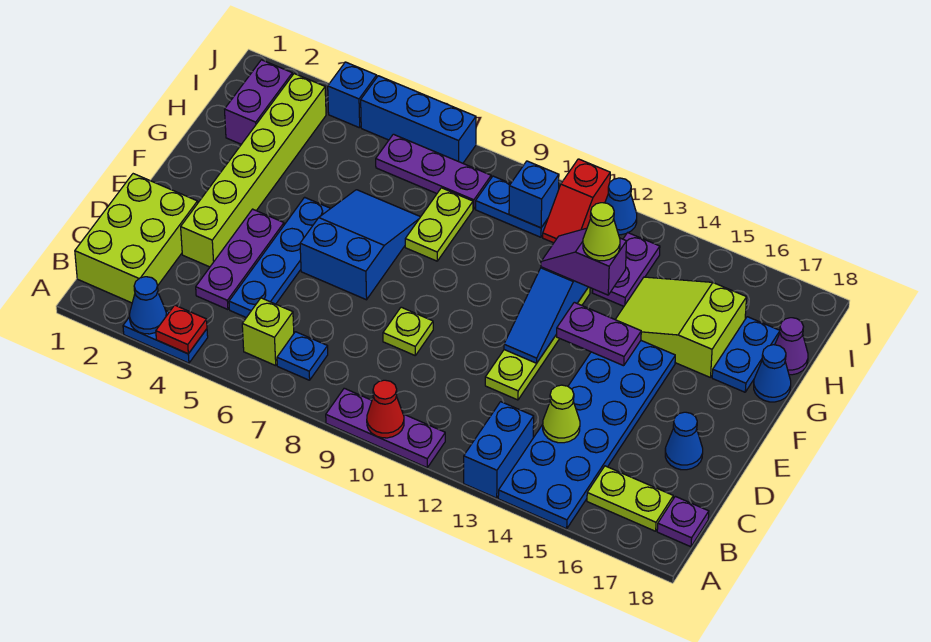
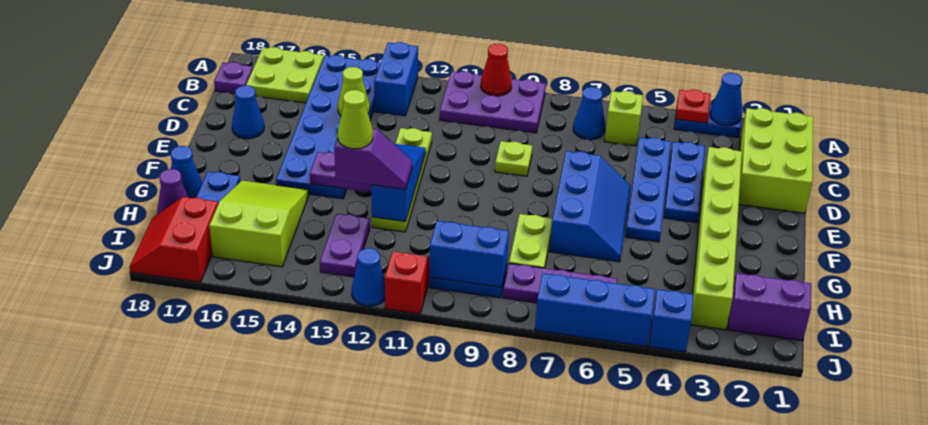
purple plate A9:A11 level 1 -> purple plate A9:B11 level 1
blue plate B7 level 1 -> blue cone B7 level 1
lime plate B16:B17 level 1 -> lime plate A16:B17 level 1
purple plate C4:E4 level 1 -> blue plate C4:E4 level 1
blue slope E6:G7 level 1 top E -> blue slope E6:G7 level 1 top 7
lime slope G14:H16 level 1 top 16 -> lime slope G15:I16 level 1 top I
purple brick H2:I2 level 1 -> purple brick I1:I2 level 1
blue brick I10 level 2 -> blue brick I9:I10 level 2
none -> red slope I17:J18 level 1 top 17

